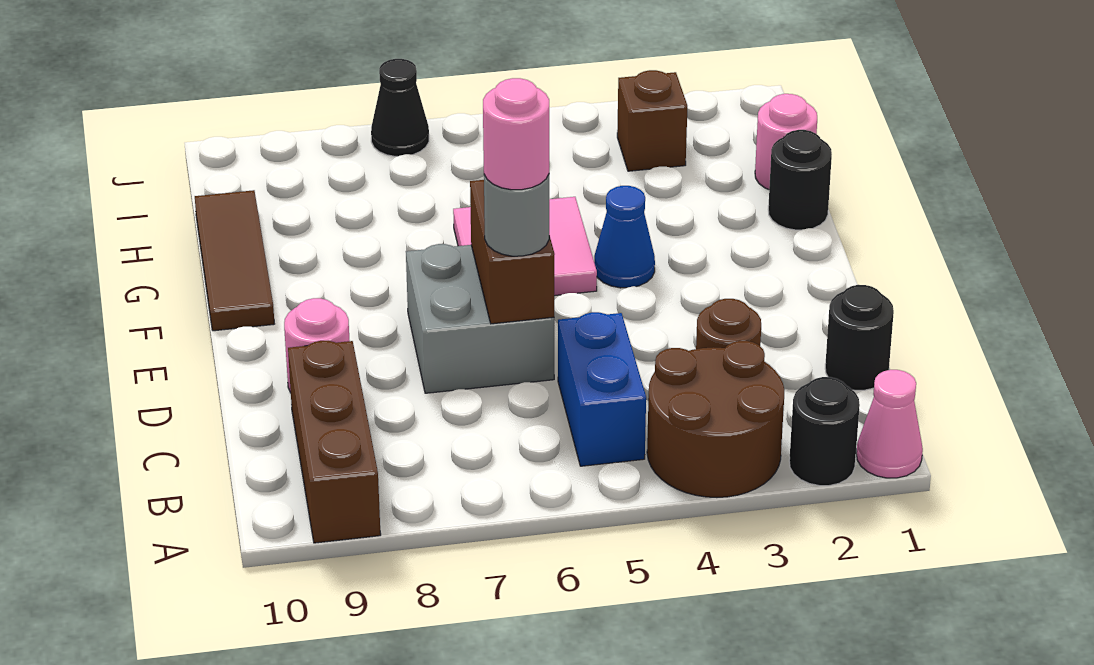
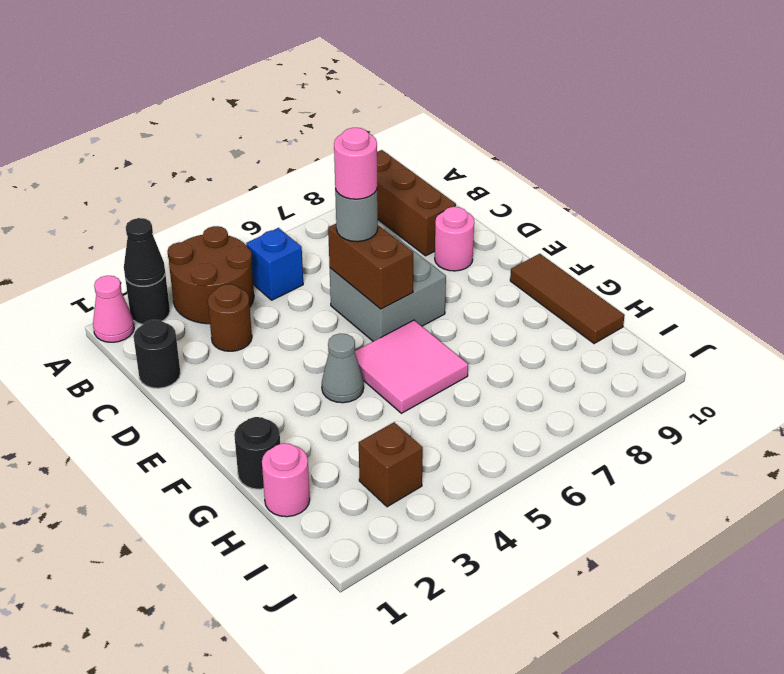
blue brick B5:C5 level 1 -> blue brick B5 level 1
blue cone F4 level 1 -> grey cone F4 level 1
black cone J7 level 1 -> black cone A2 level 2

